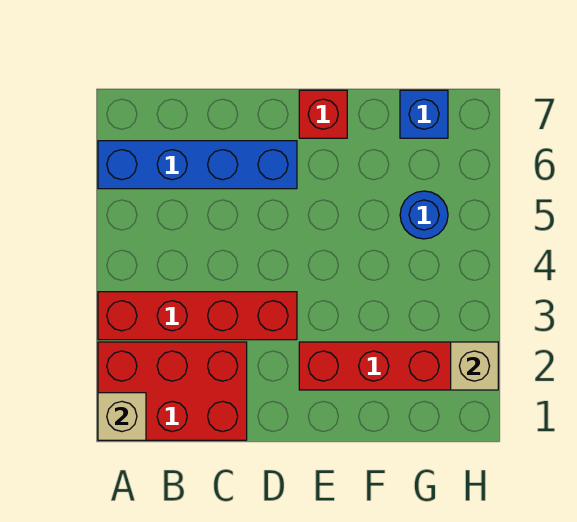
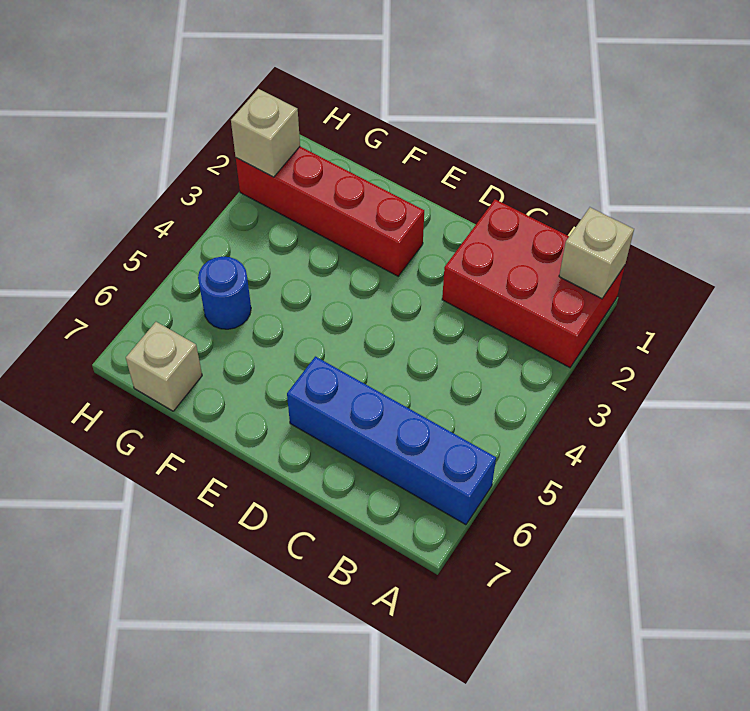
red brick A3:D3 level 1 -> none
red brick E7 level 1 -> none
blue brick G7 level 1 -> tan brick G7 level 1

